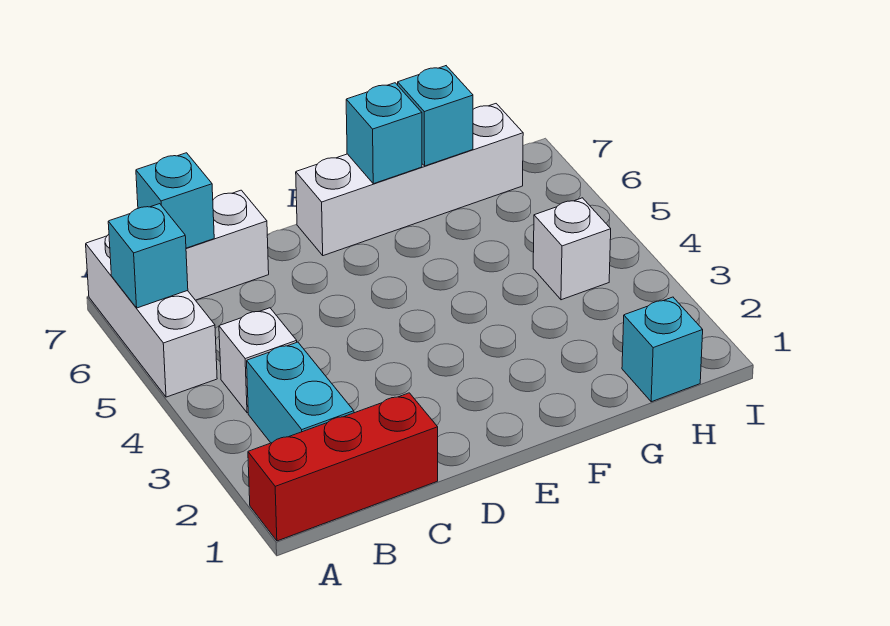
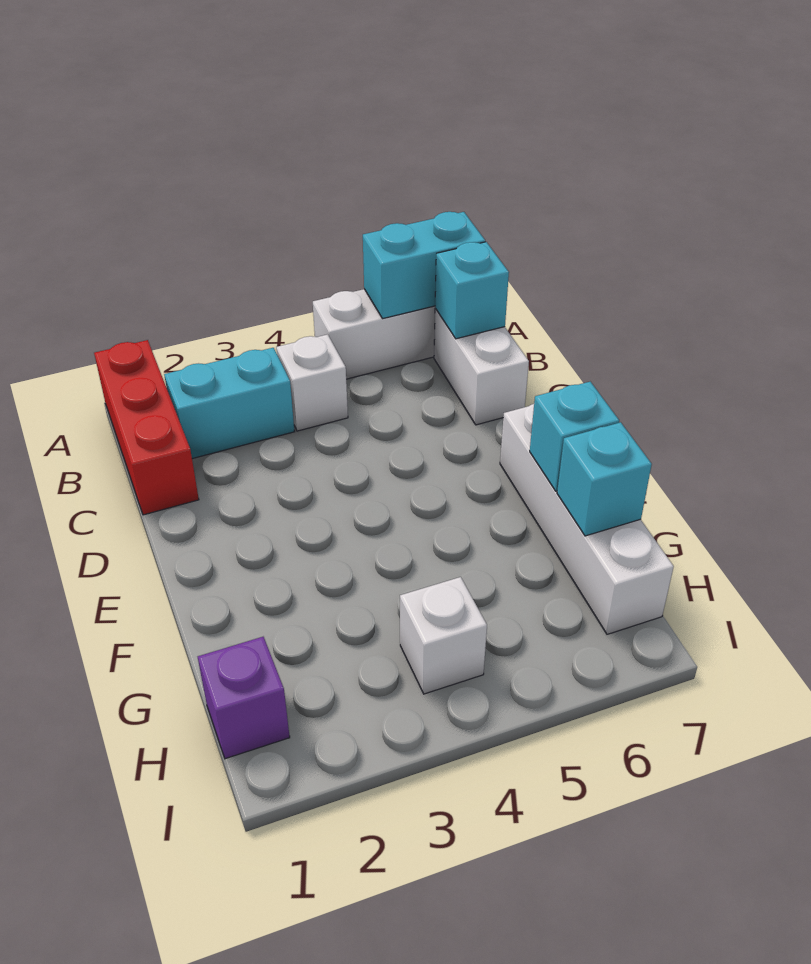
cyan brick A6 level 2 -> cyan brick A6:A7 level 2
cyan brick H1 level 1 -> purple brick H1 level 1

